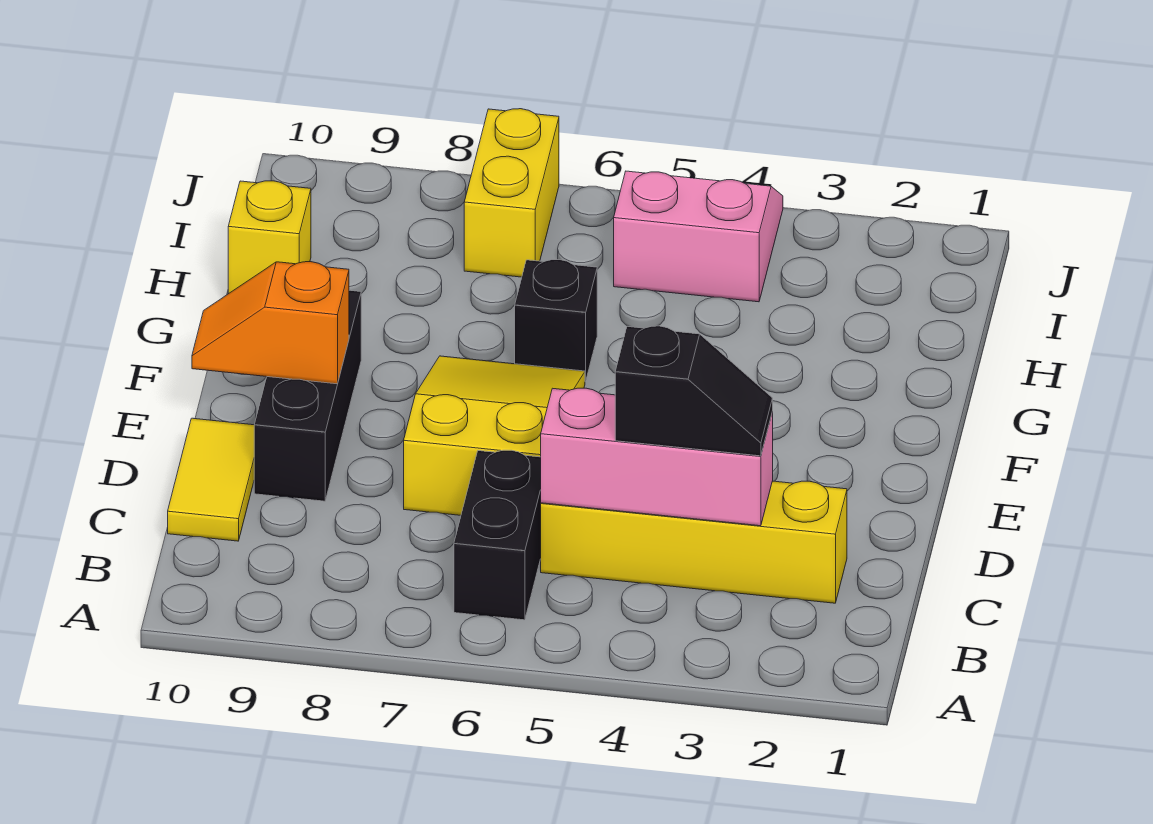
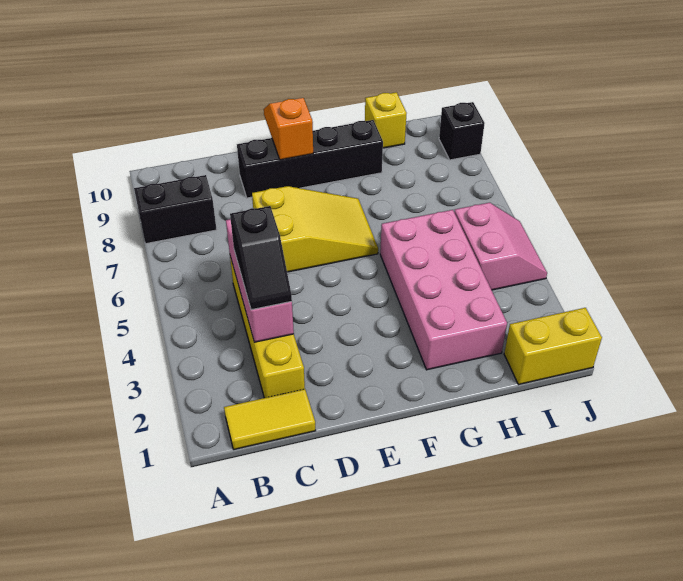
black brick B6:C6 level 1 -> black brick A8:B8 level 1
yellow tile C10:D10 level 1 -> yellow tile B1:C1 level 1
black brick D9:F9 level 1 -> black brick D9:G9 level 1
none -> pink brick G2:H5 level 1
black brick G6 level 1 -> black brick J9 level 1
yellow brick I7:J7 level 1 -> yellow brick I1:J1 level 1

